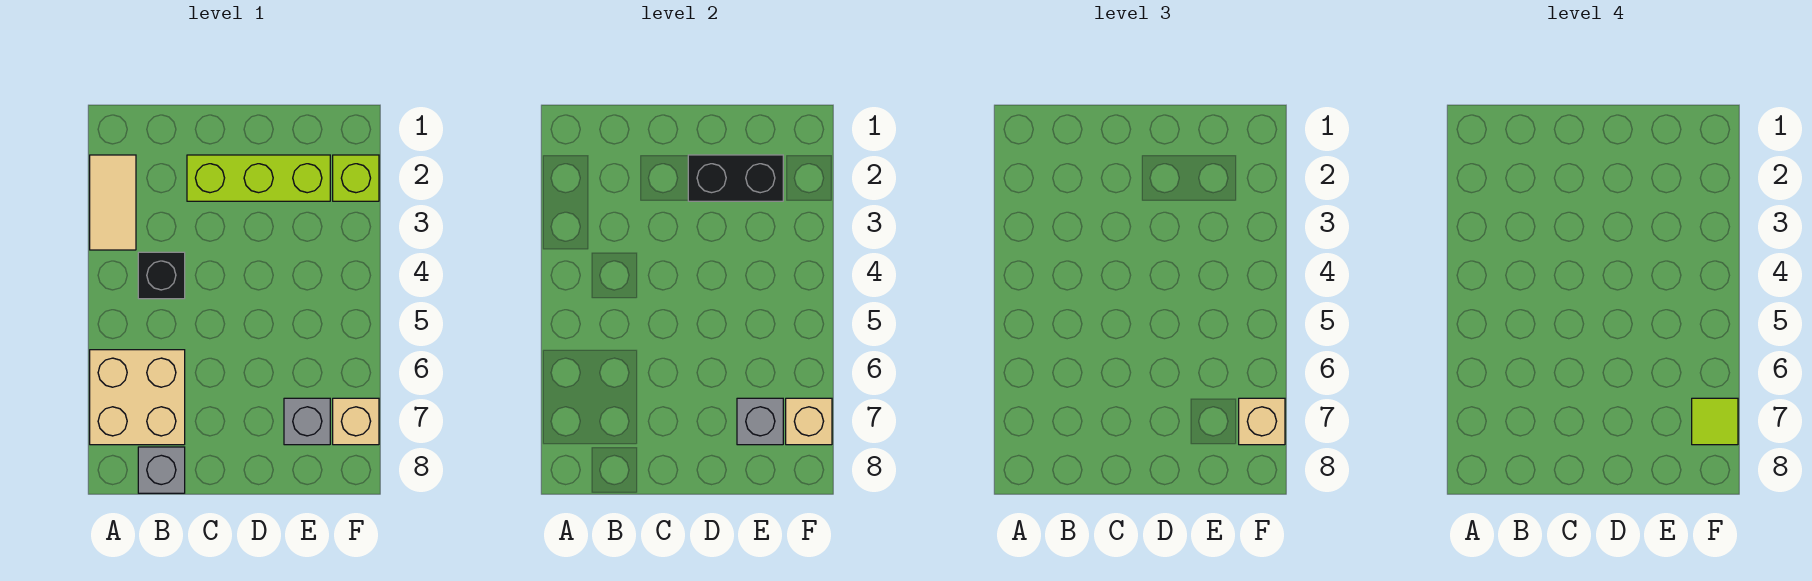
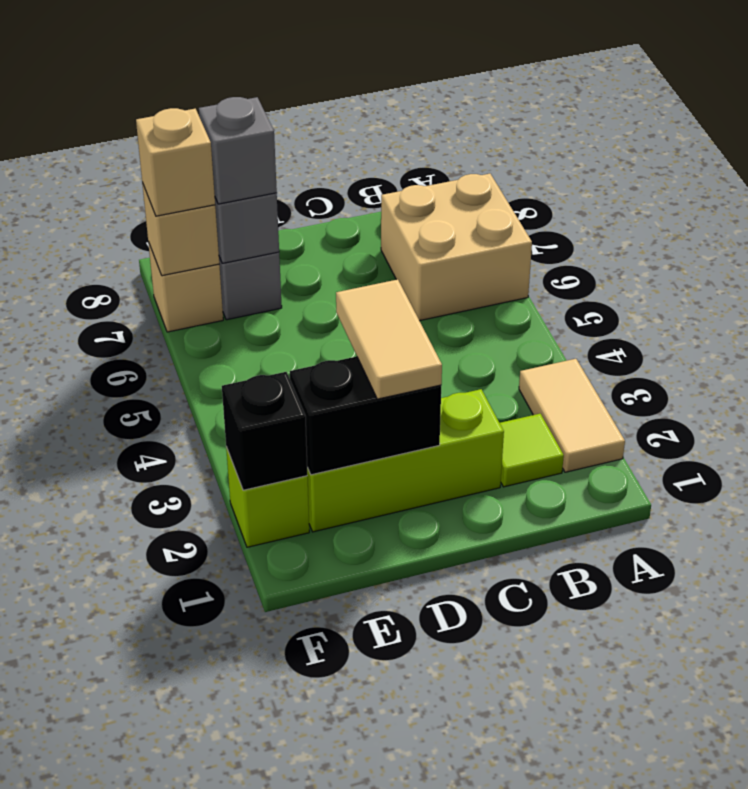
black brick B4 level 1 -> black brick F2 level 2
grey brick B8 level 1 -> grey brick E7 level 3
none -> tan tile D2:D3 level 3
lime tile F7 level 4 -> lime tile B2 level 1

